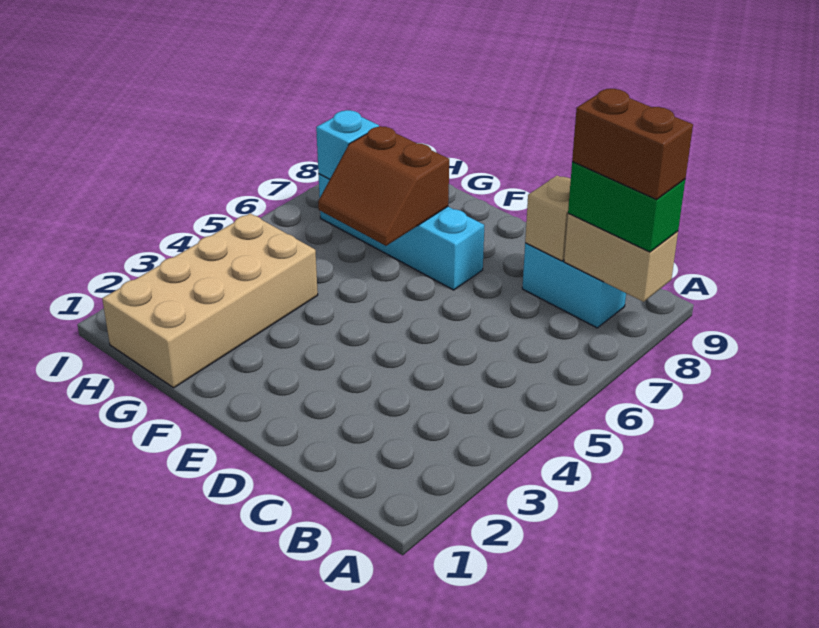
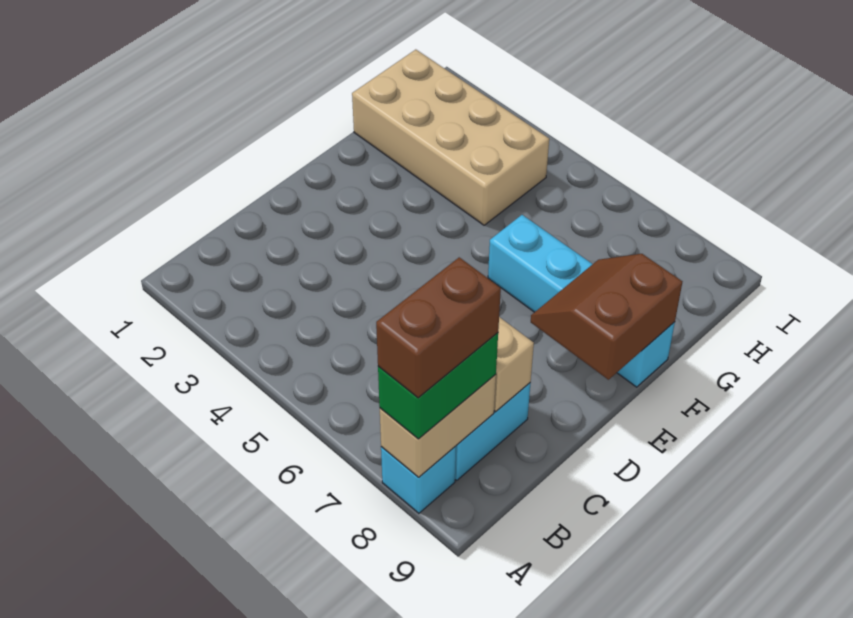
cyan brick E7:H7 level 1 -> cyan brick F6:F9 level 1
brown slope F6:G7 level 2 top 7 -> brown slope E8:F9 level 2 top 9
cyan brick H7 level 2 -> cyan brick A8 level 1

